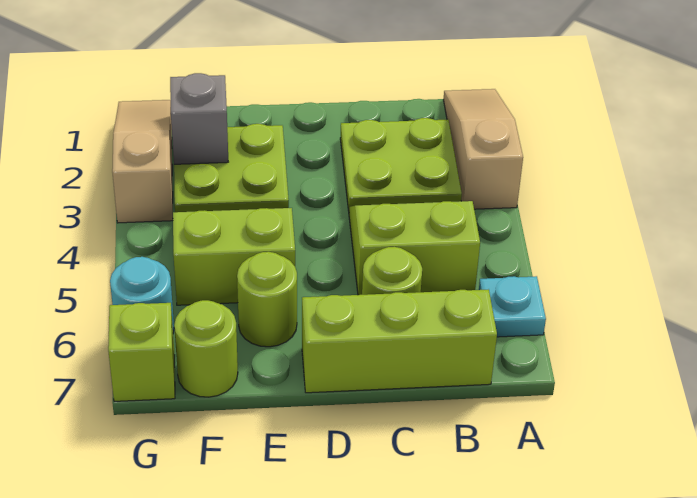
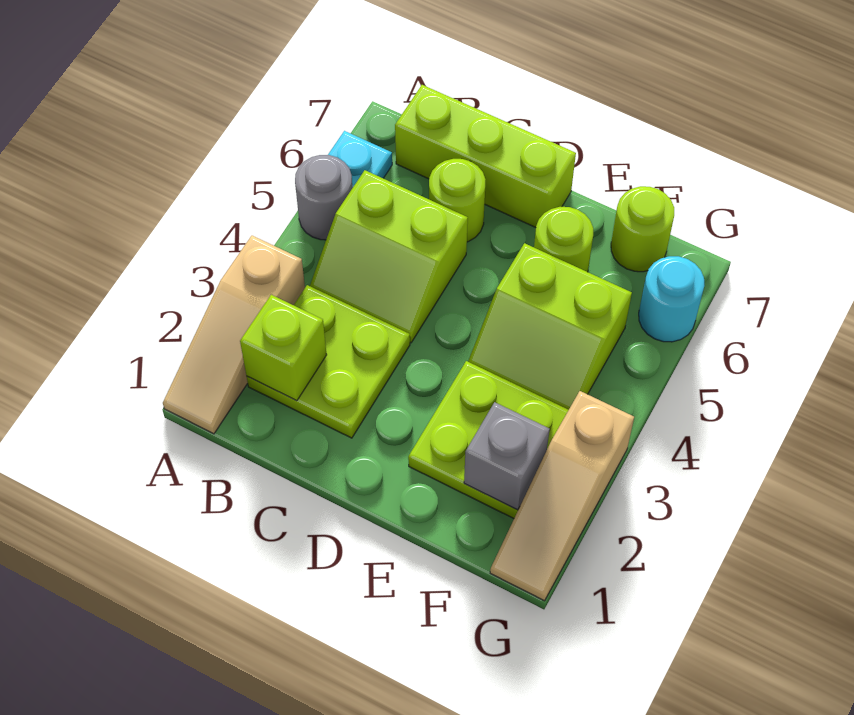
none -> grey round brick A5 level 1
lime brick G7 level 1 -> lime brick B2 level 2

